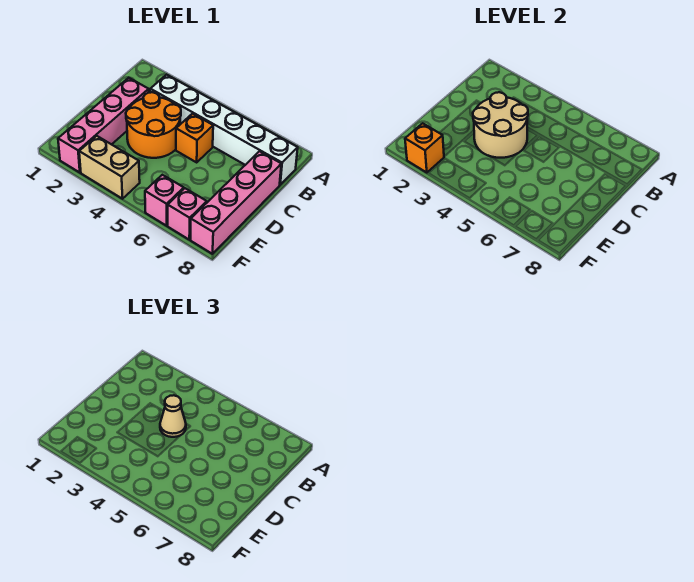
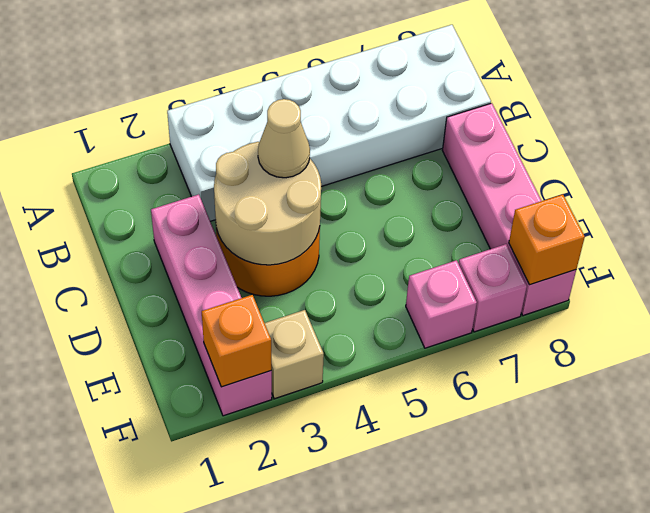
white brick B3:B8 level 1 -> white brick A3:B8 level 1
orange brick C5 level 1 -> orange brick F8 level 2
tan brick F3:F4 level 1 -> tan brick F3 level 1

